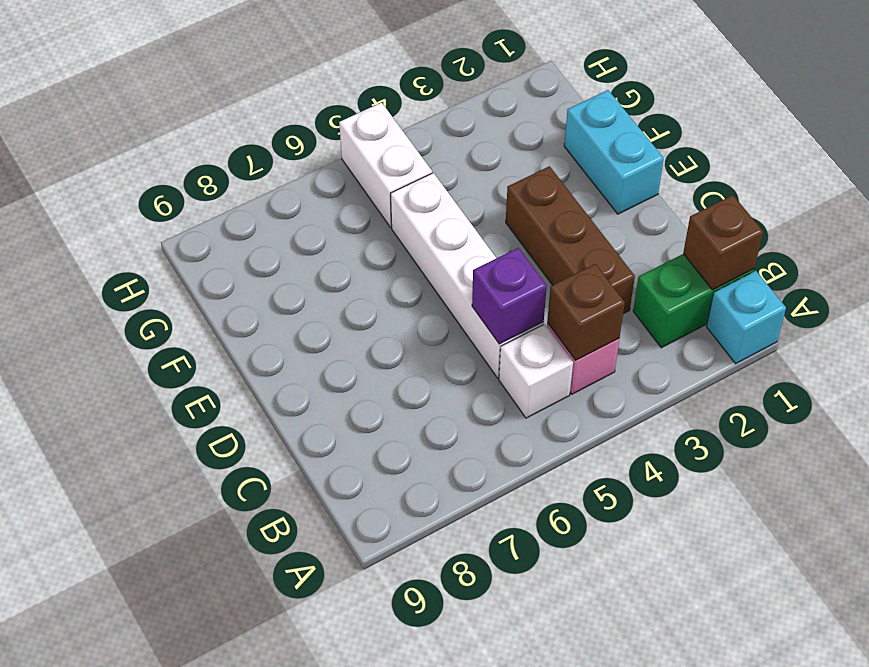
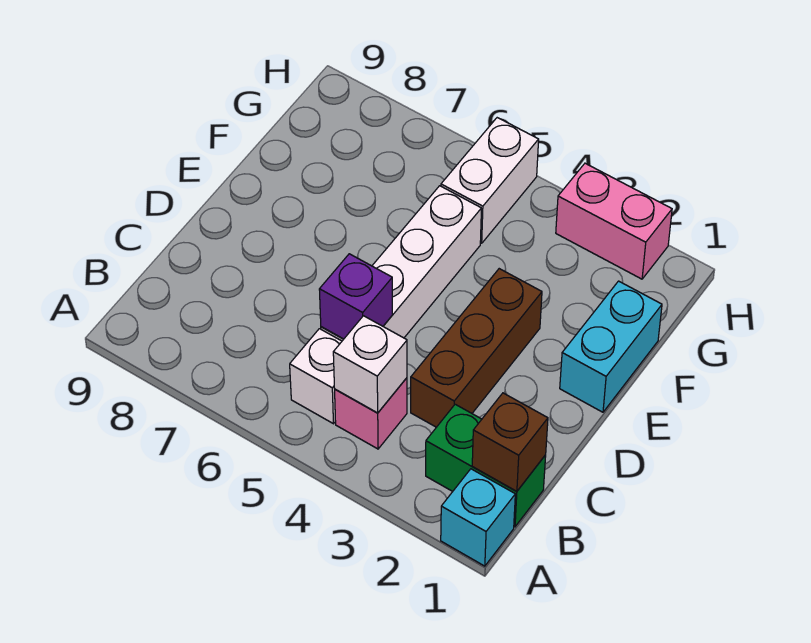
brown brick B4 level 2 -> white brick B4 level 2
none -> pink brick H2:H3 level 1

